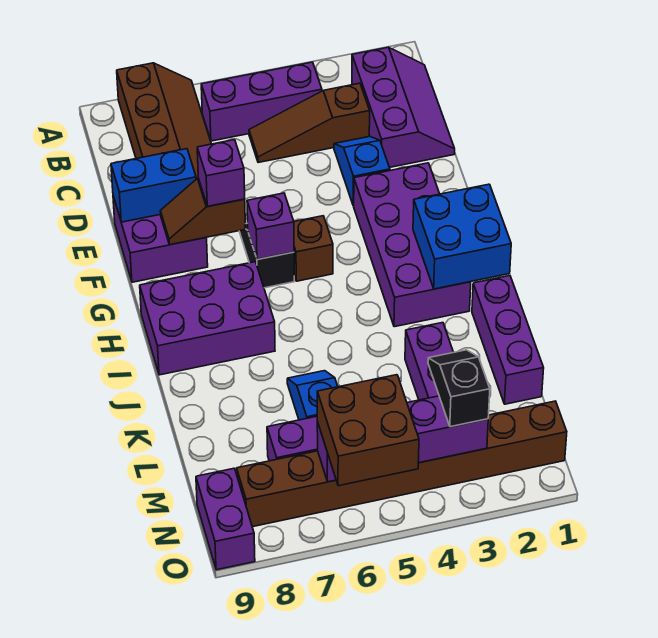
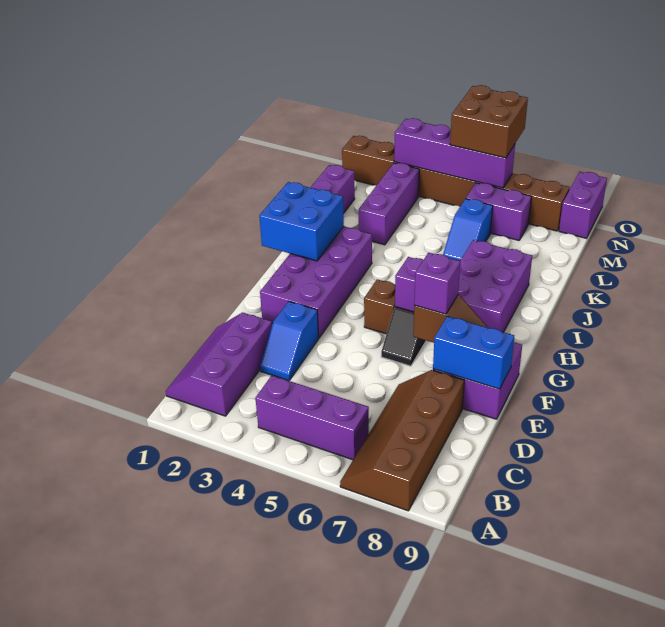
brown slope C3:C5 level 1 top 3 -> none
purple brick H7:I9 level 1 -> purple brick H7:J8 level 1
black slope M3:N3 level 3 top N -> none

